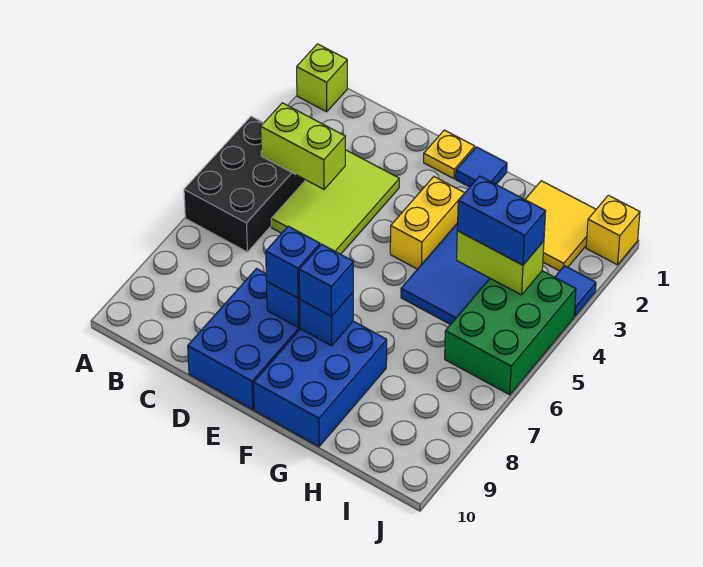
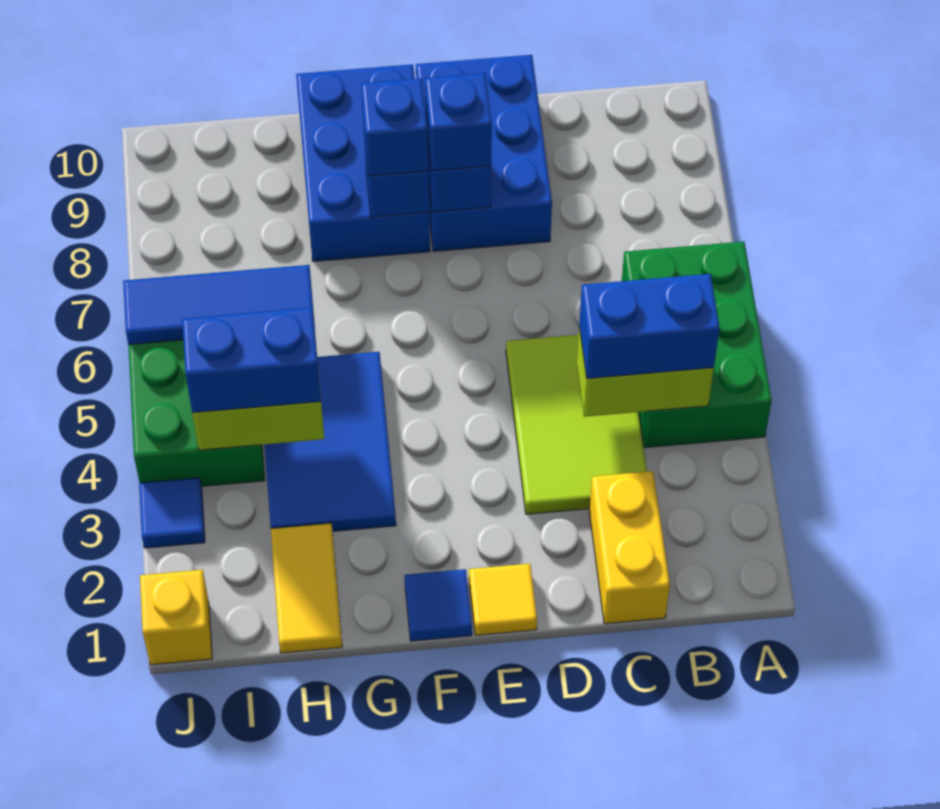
lime brick A1 level 1 -> none
black brick A4:B6 level 1 -> green brick A4:B6 level 1
none -> blue brick B4:C4 level 3
yellow plate E1 level 1 -> yellow tile E1 level 1
yellow brick F3:F4 level 1 -> yellow brick C1:C2 level 1
yellow tile H1:I2 level 1 -> yellow tile H1:H2 level 1
none -> blue tile H6:J6 level 2

